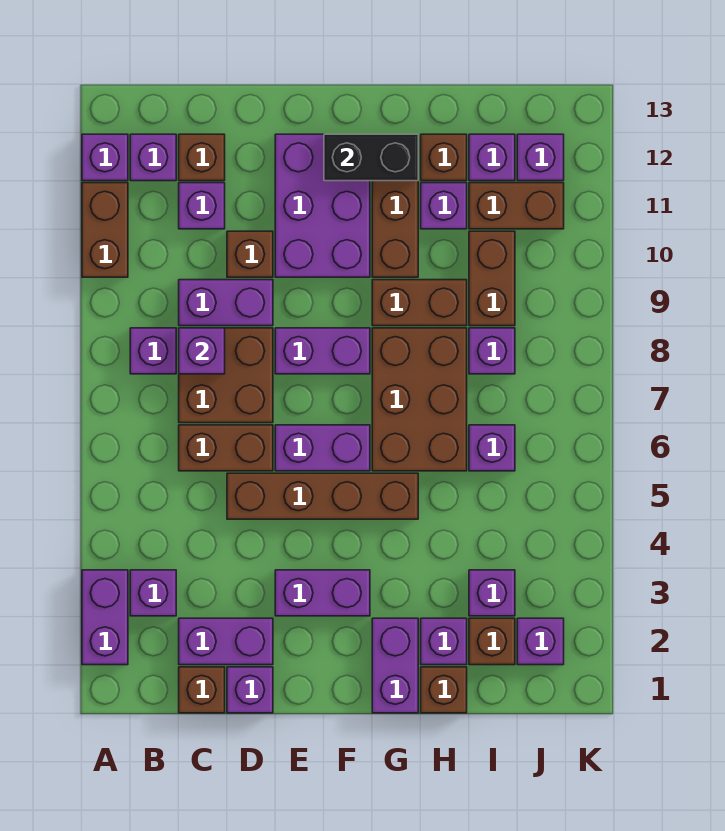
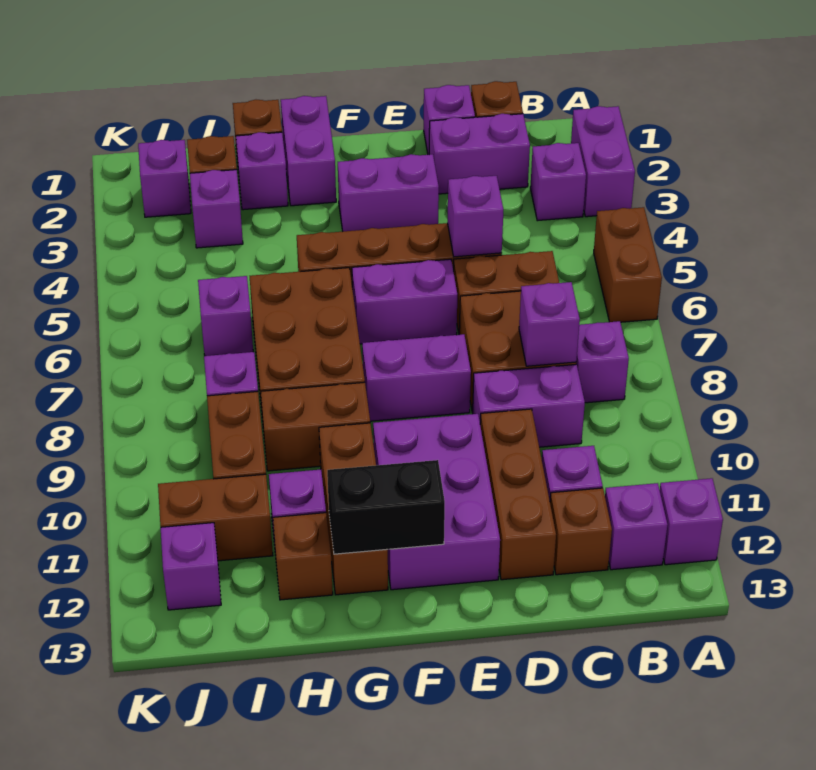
brown brick A10:A11 level 1 -> brown brick A5:A6 level 1
brown brick D10 level 1 -> brown brick D10:D12 level 1
purple brick I12 level 1 -> purple brick D5 level 2

